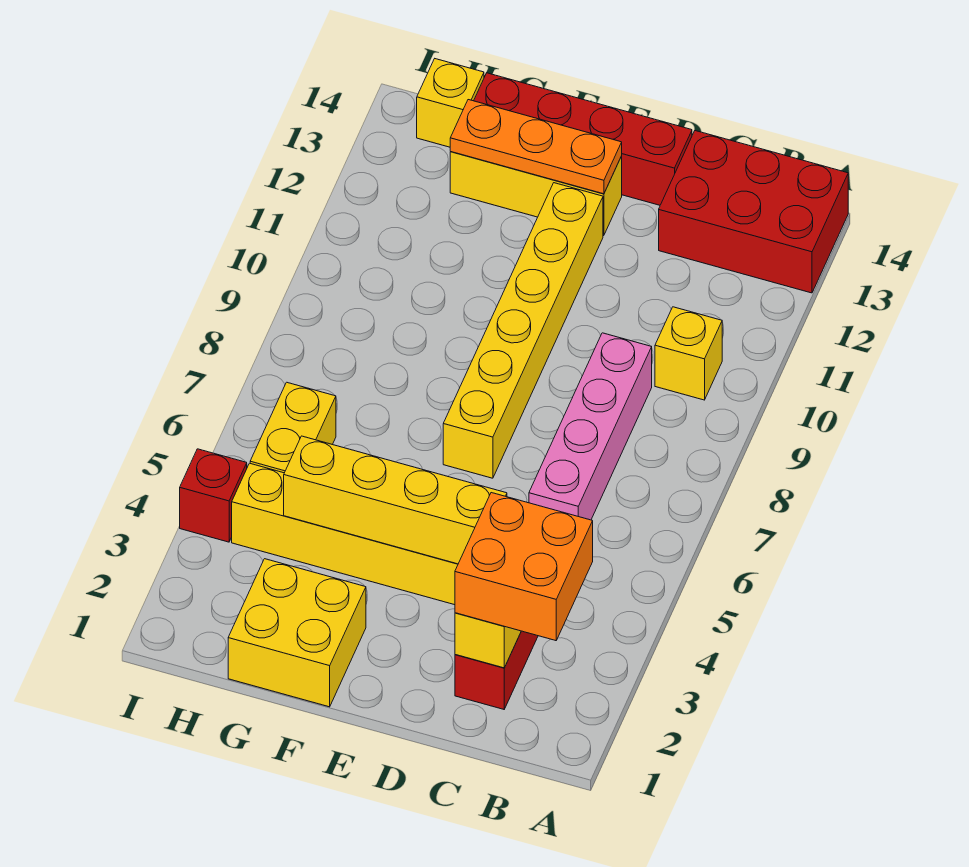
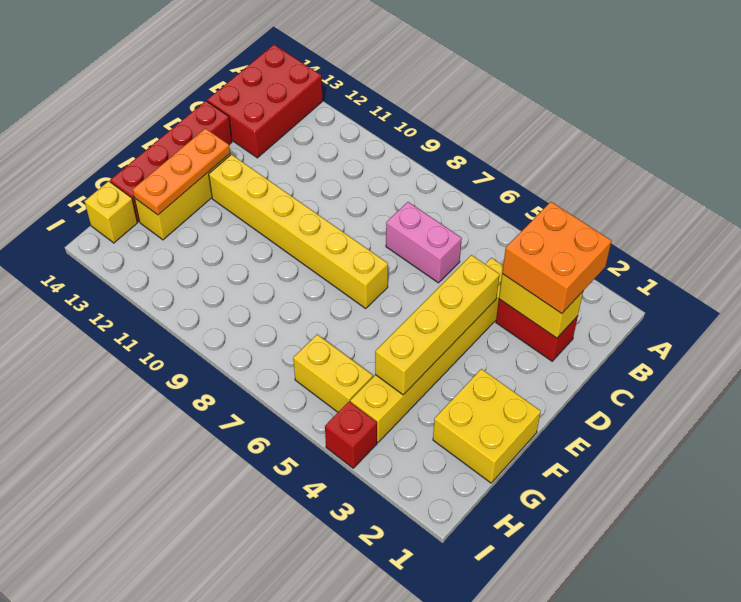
yellow brick B10 level 1 -> none
pink brick C6:C9 level 1 -> pink brick C6:C7 level 1

